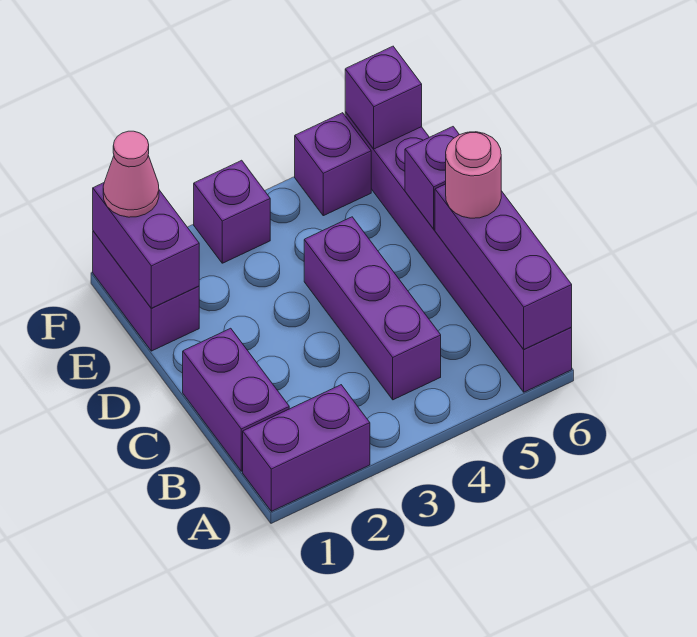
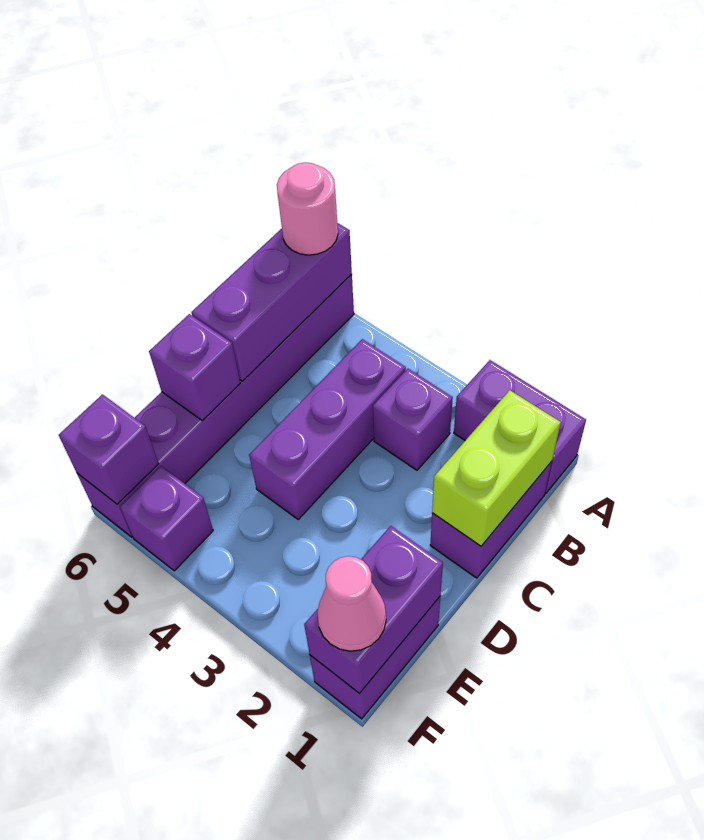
none -> lime brick B1:C1 level 2
pink round brick C6 level 3 -> pink round brick A6 level 3
purple brick F3 level 1 -> purple brick B3 level 1

